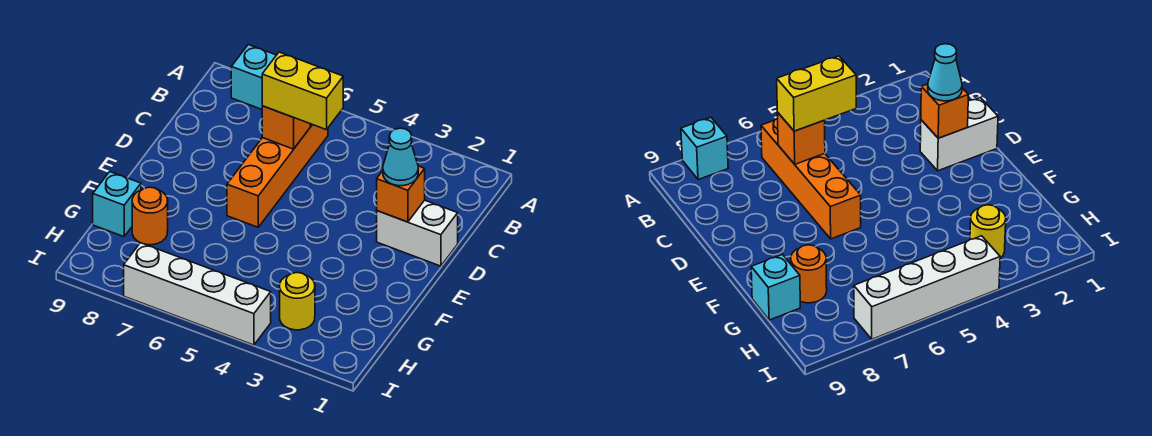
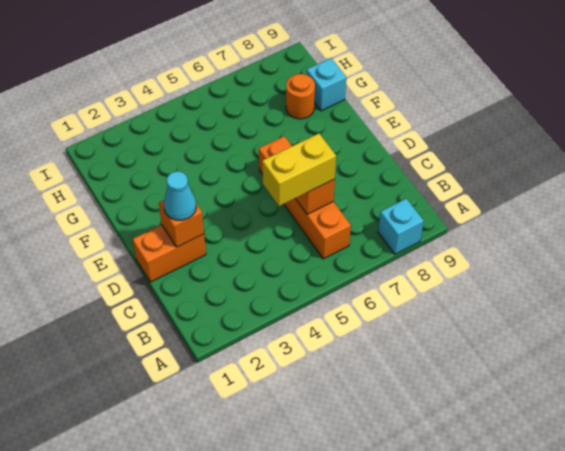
white brick D1:D2 level 1 -> orange brick D1:D2 level 1
yellow round brick H3 level 1 -> none
white brick I4:I7 level 1 -> none

